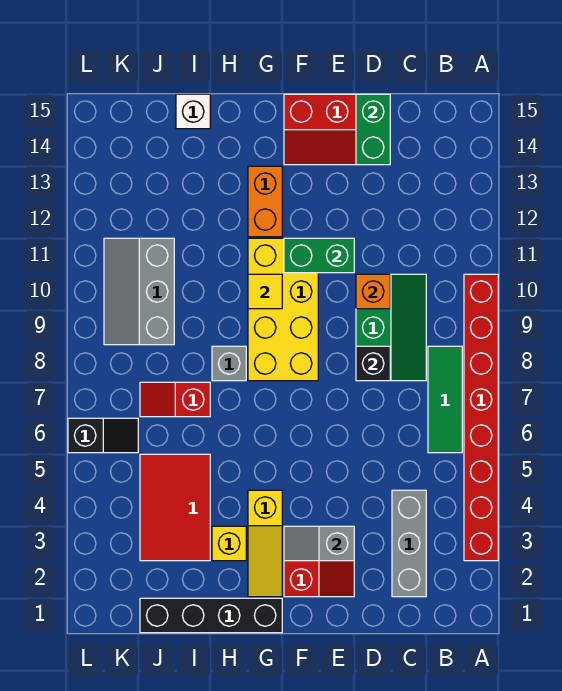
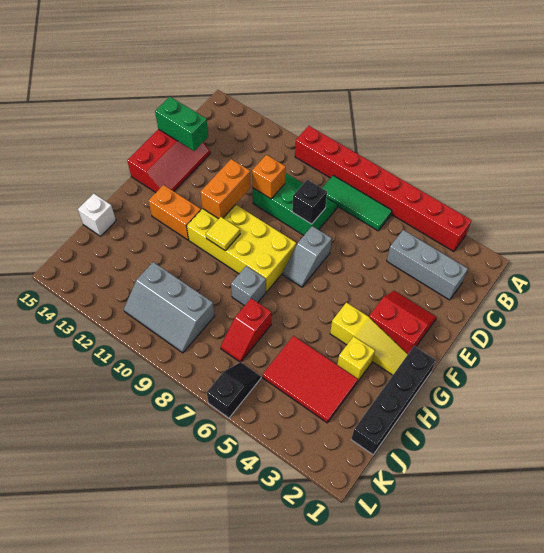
grey slope E3:F3 level 2 top E -> grey slope E7:F7 level 1 top E
green brick E11:F11 level 2 -> orange brick E11:F11 level 2

